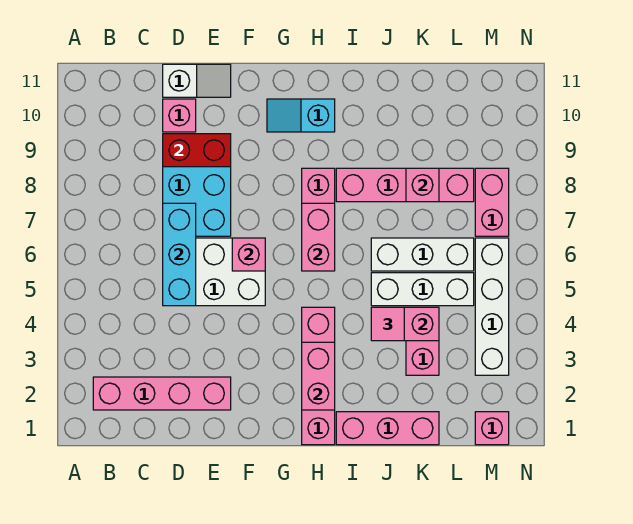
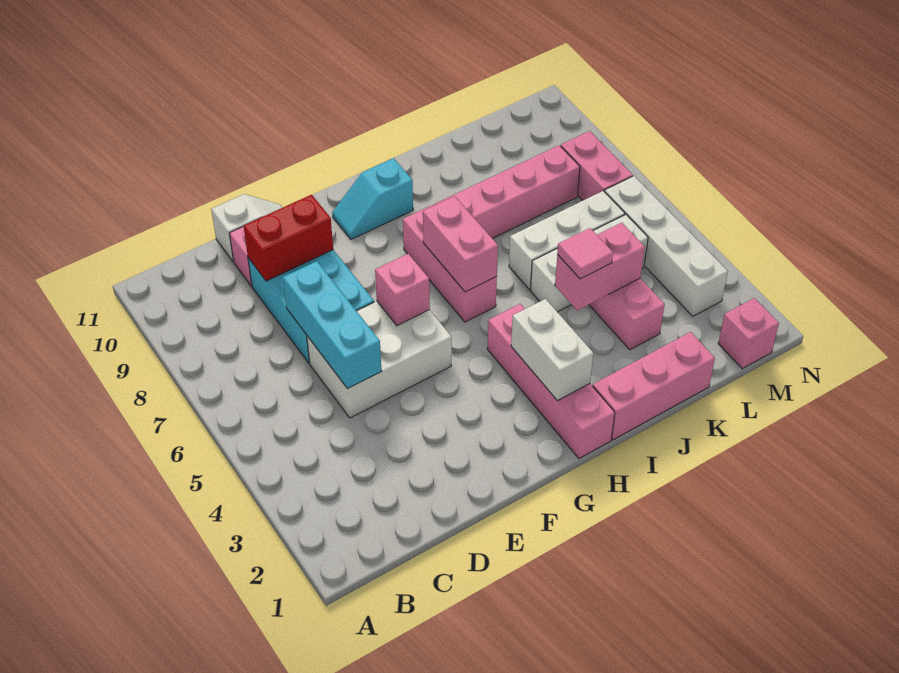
pink brick B2:E2 level 1 -> none
pink brick H2:H3 level 2 -> white brick H2:H3 level 2
pink brick K8 level 2 -> none

